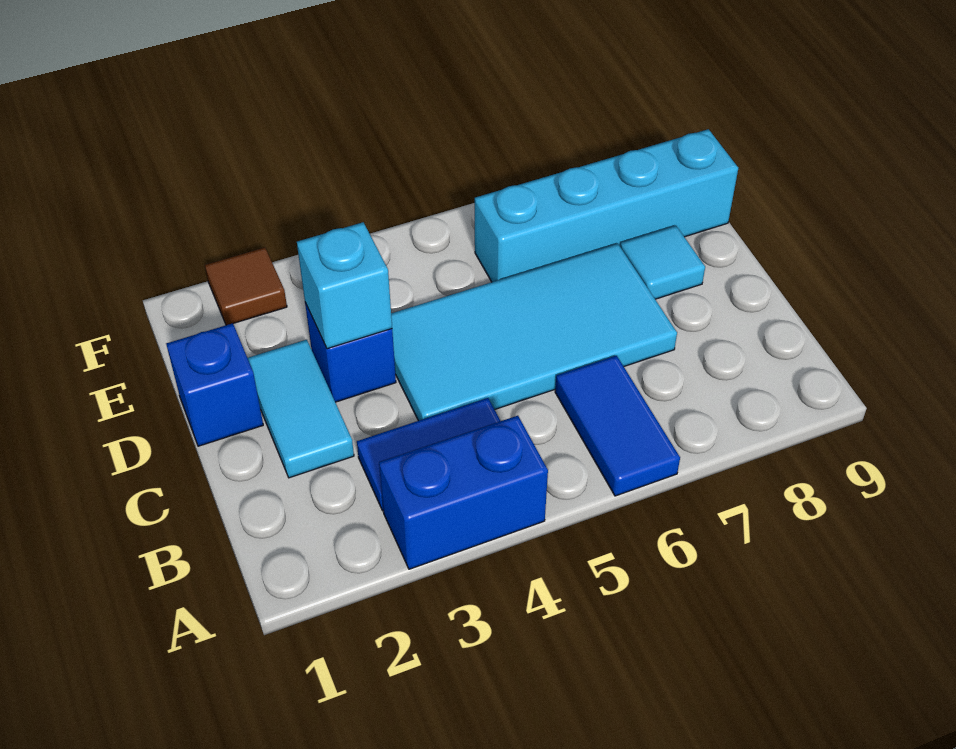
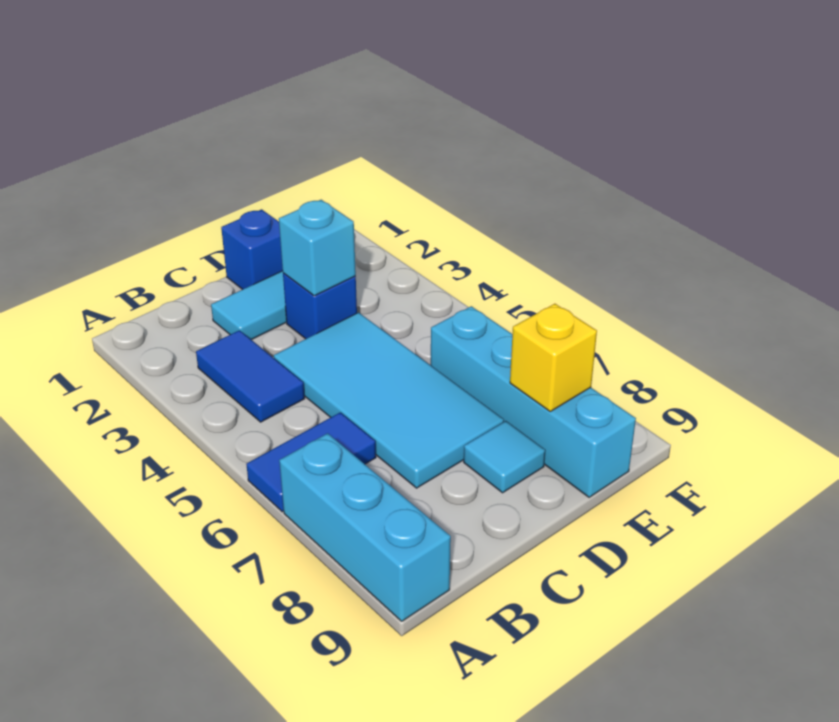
blue brick A3:A4 level 1 -> none
none -> cyan brick A7:A9 level 1
none -> yellow brick E8 level 2
brown tile F2 level 1 -> none

